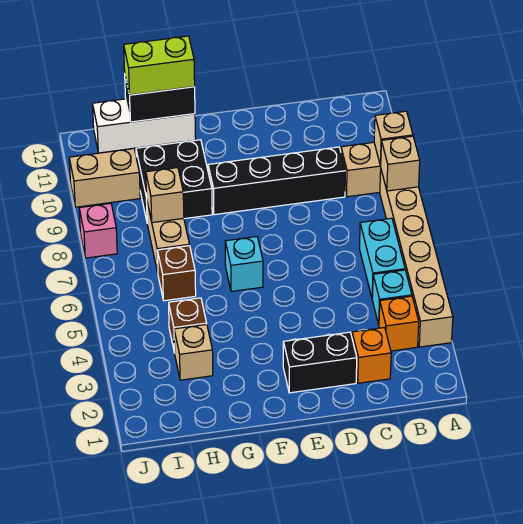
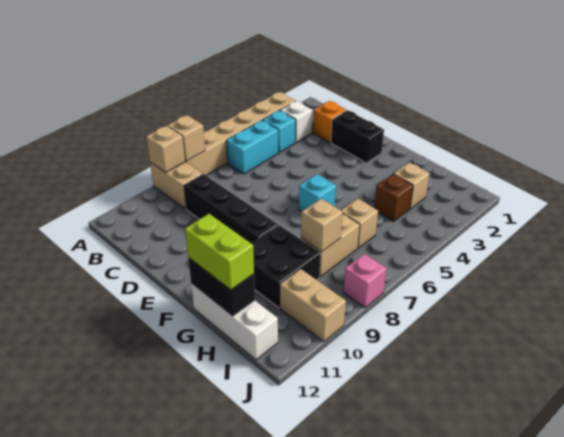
orange brick B3 level 1 -> white brick B3 level 1
brown brick H6 level 1 -> tan brick H6 level 1

